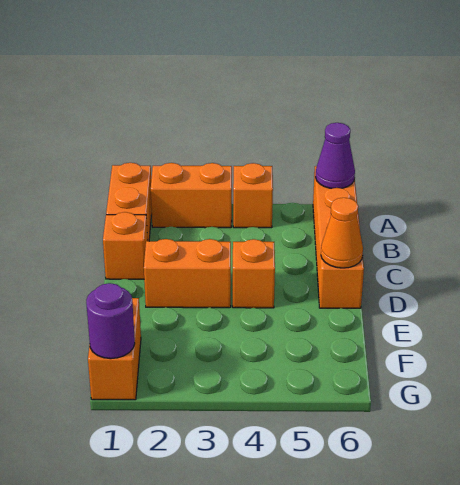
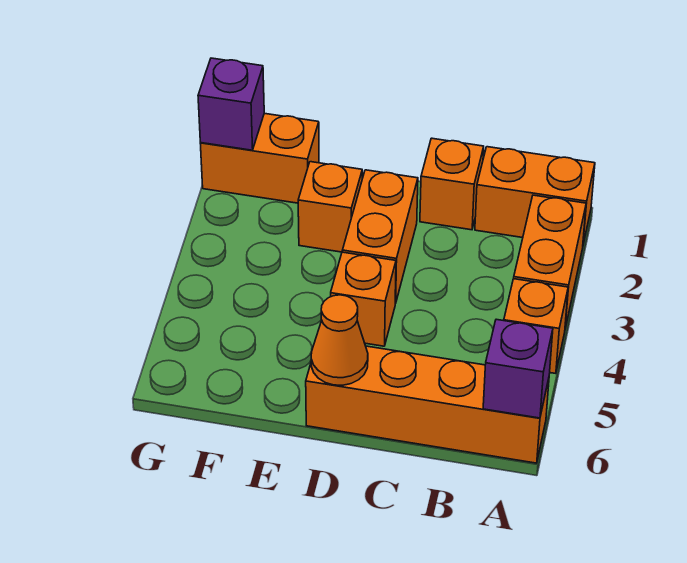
purple cone A6 level 2 -> purple brick A6 level 2
none -> orange brick E2 level 1
purple round brick G1 level 2 -> purple brick G1 level 2

